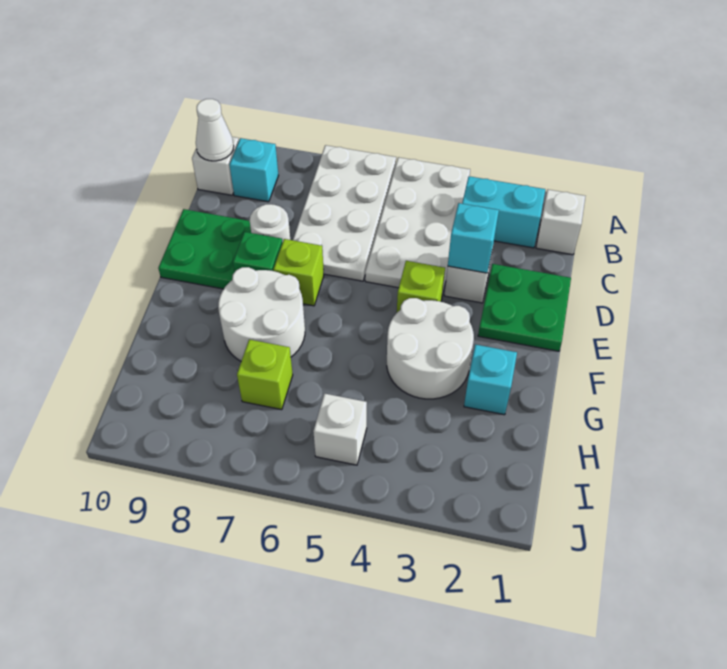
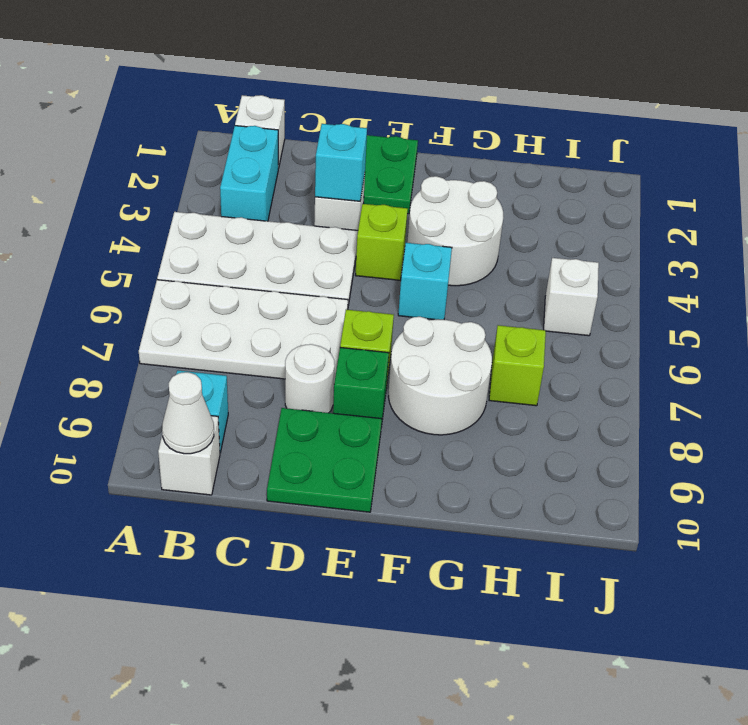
cyan brick G2 level 1 -> cyan brick F5 level 1

